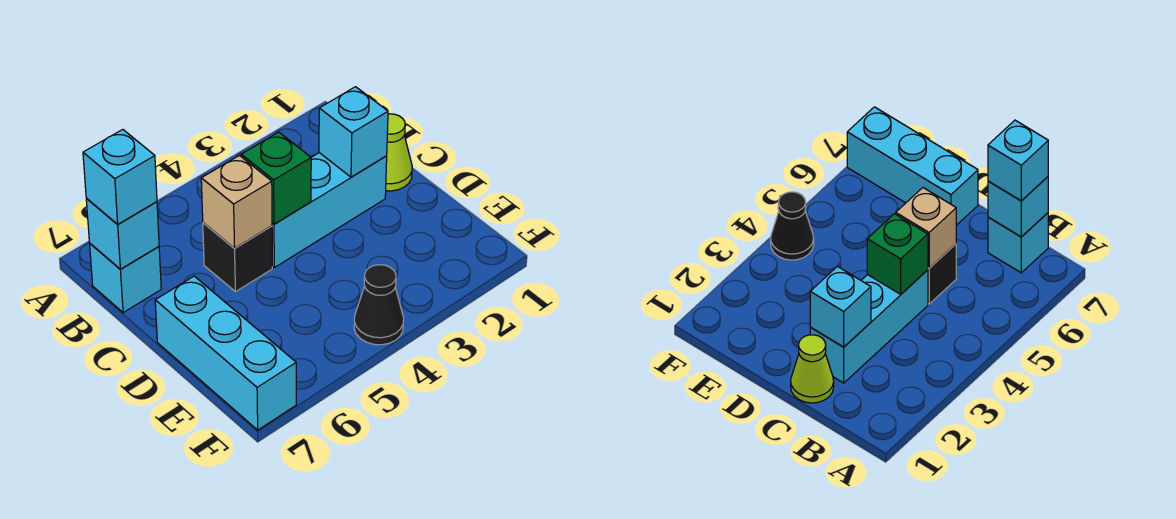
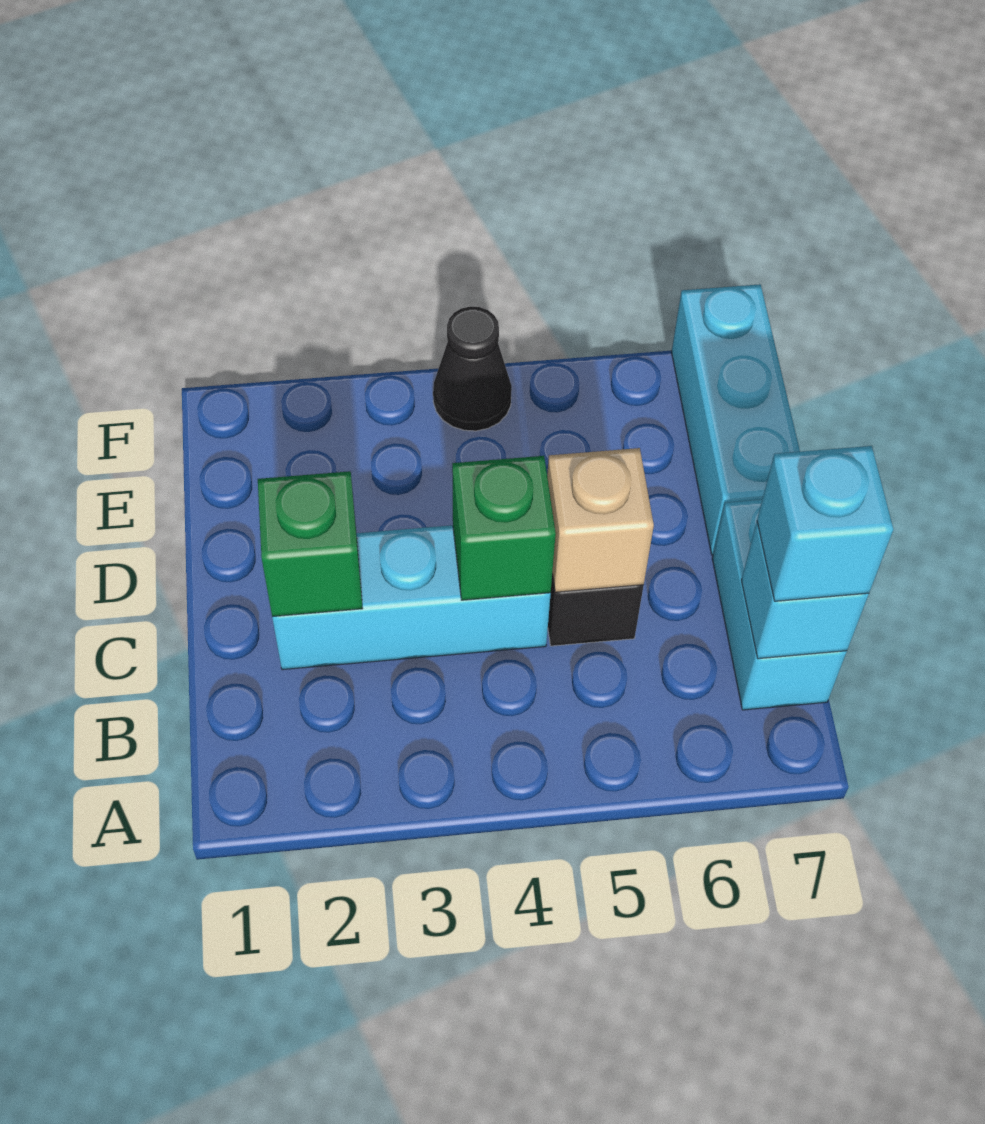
cyan brick B7 level 1 -> cyan brick B7:C7 level 1
lime cone C1 level 1 -> none
cyan brick C2 level 2 -> green brick C2 level 2

